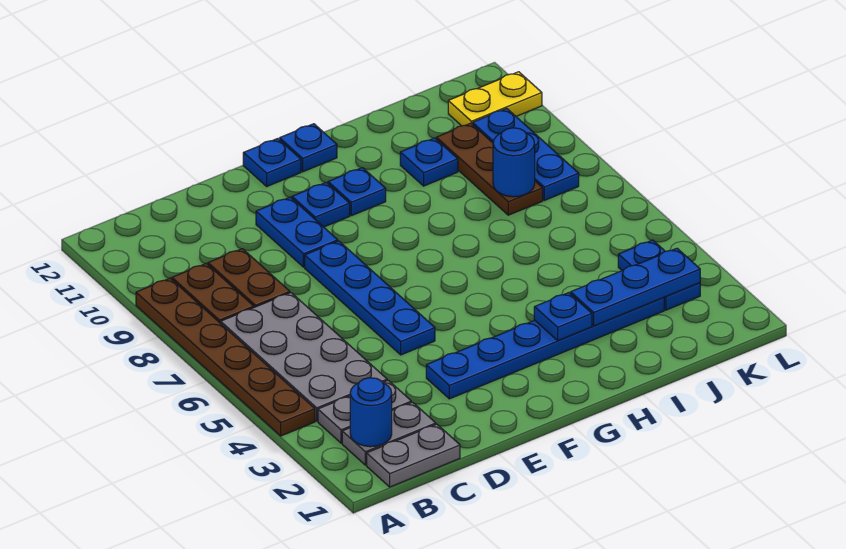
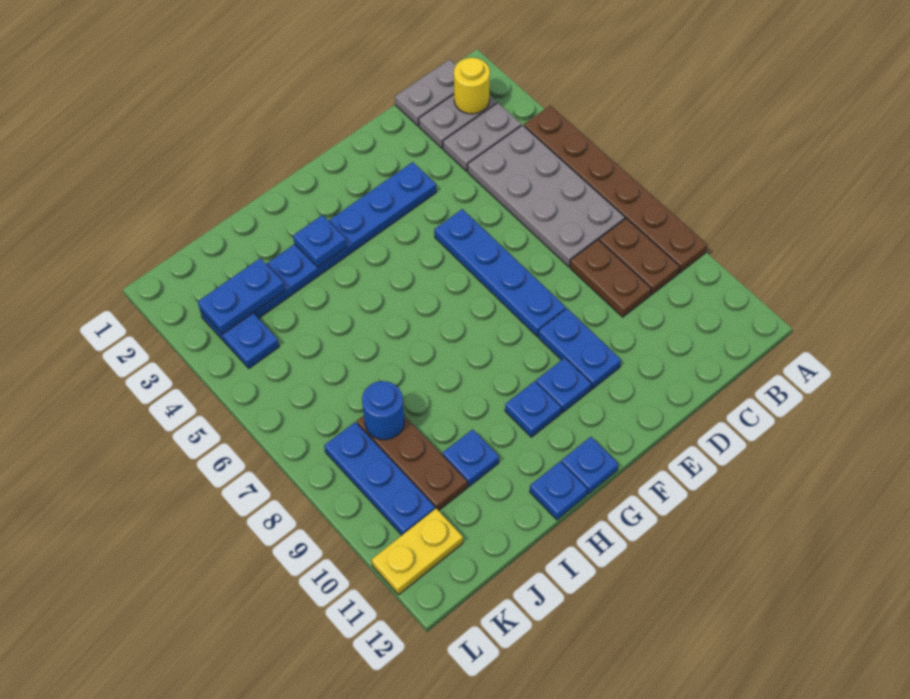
blue round brick B2 level 2 -> yellow round brick B2 level 2
blue plate F12 level 1 -> blue plate H12 level 1
blue plate I3:K3 level 2 -> blue plate J3:K3 level 2

